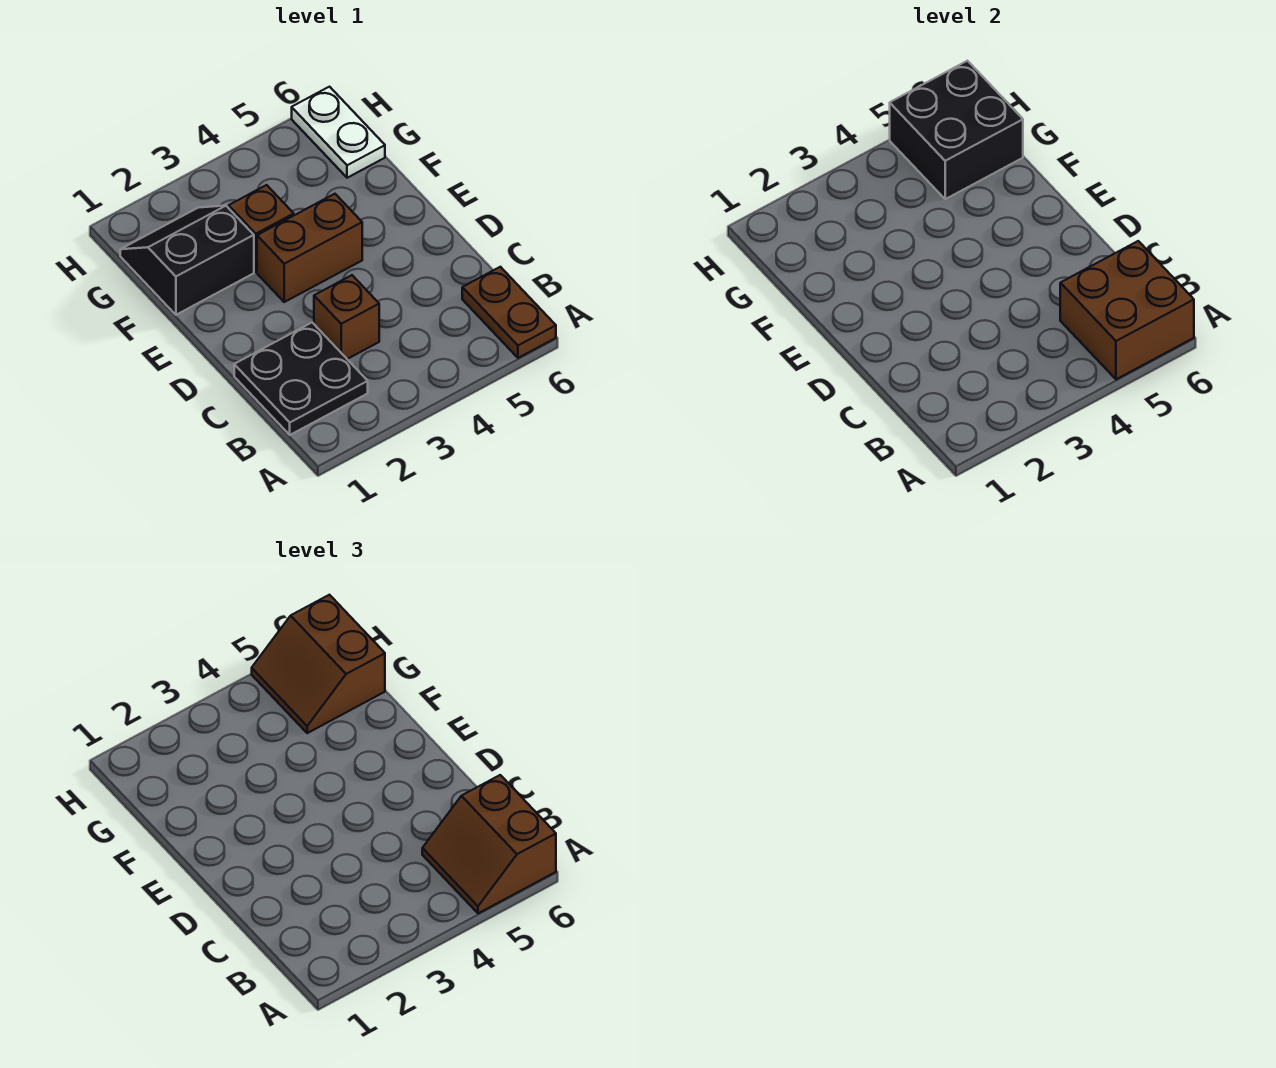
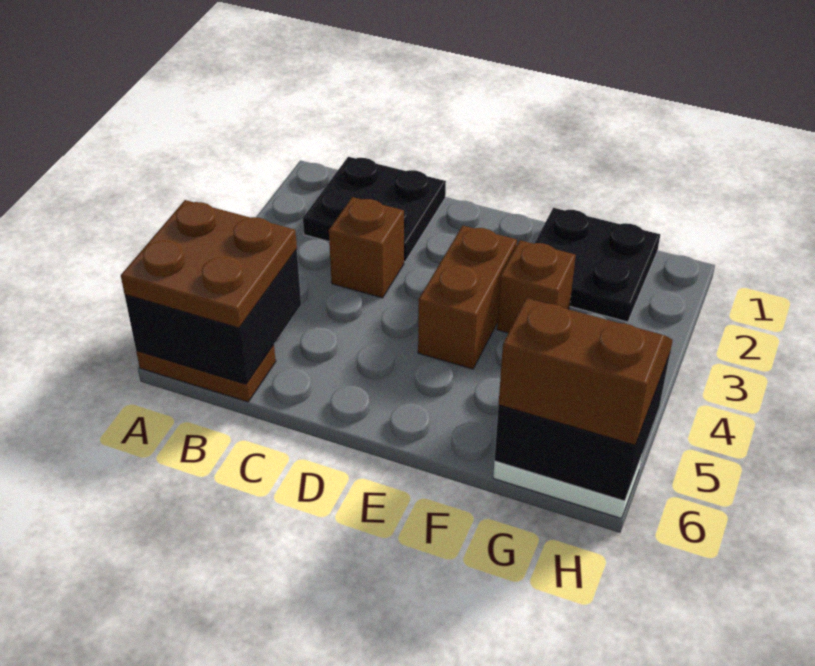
brown brick A5:B6 level 2 -> black brick A5:B6 level 2
brown slope A5:B6 level 3 top 6 -> brown plate A5:B6 level 3
black slope F1:G2 level 1 top F -> black plate F1:G2 level 1

